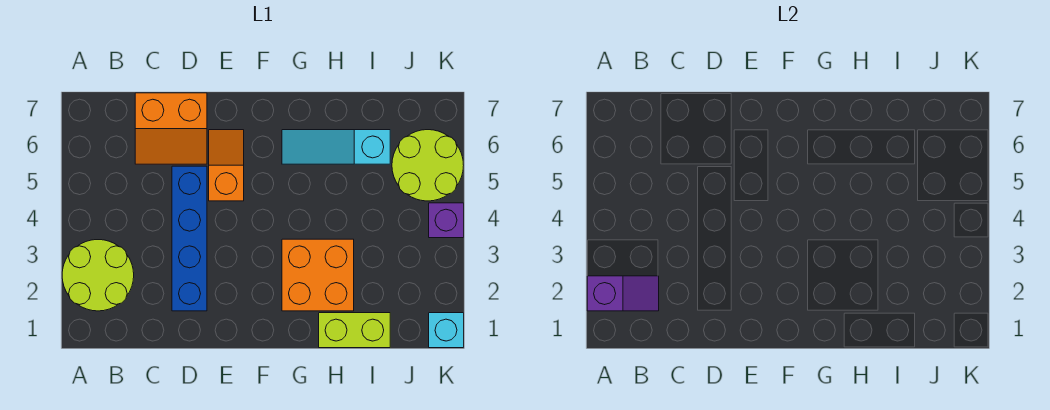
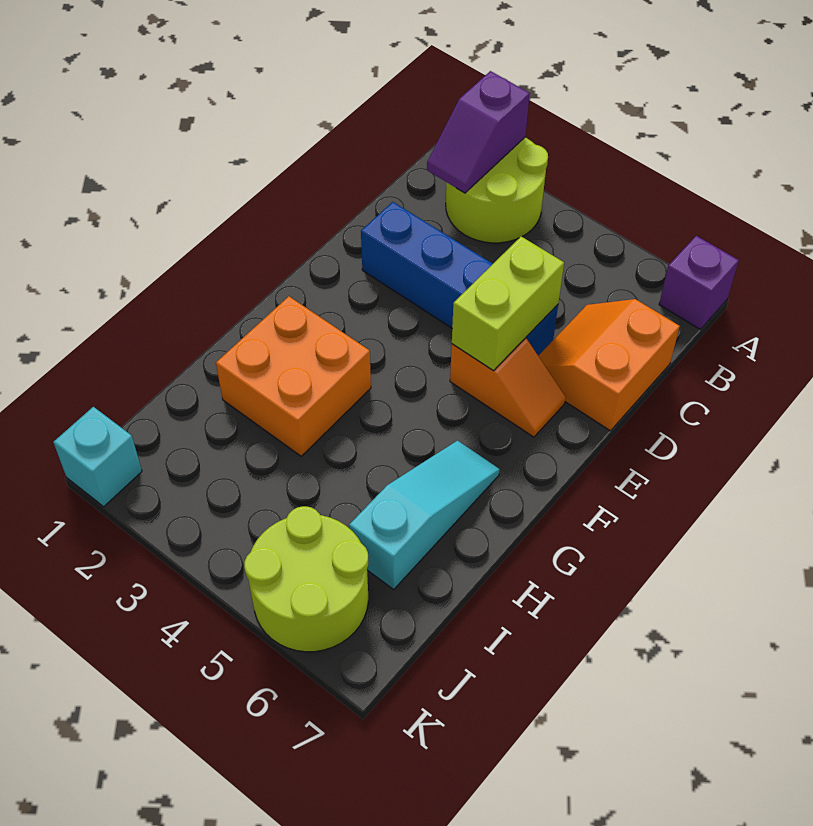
lime brick H1:I1 level 1 -> lime brick D5:E5 level 2
purple brick K4 level 1 -> purple brick A7 level 1

